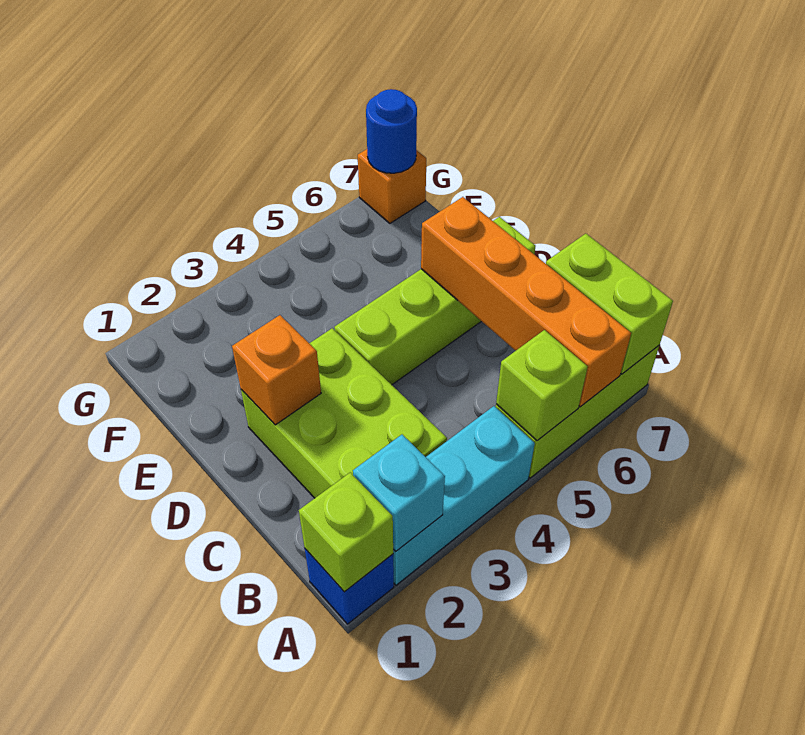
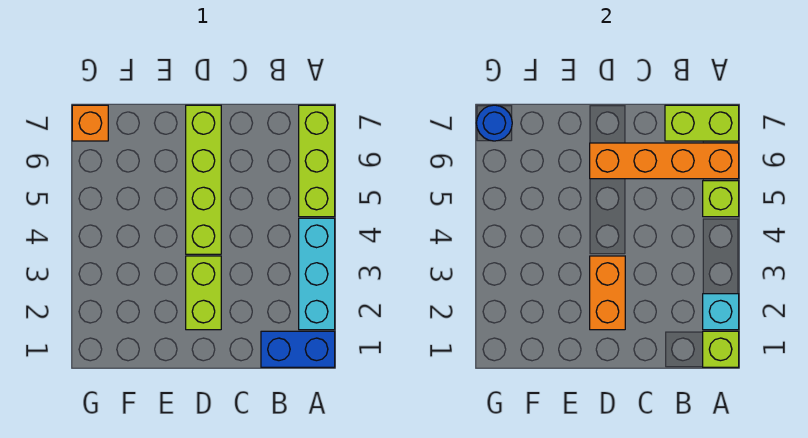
blue brick A1 level 1 -> blue brick A1:B1 level 1
lime brick B2:D3 level 1 -> lime brick D2:D3 level 1
orange brick D2 level 2 -> orange brick D2:D3 level 2

